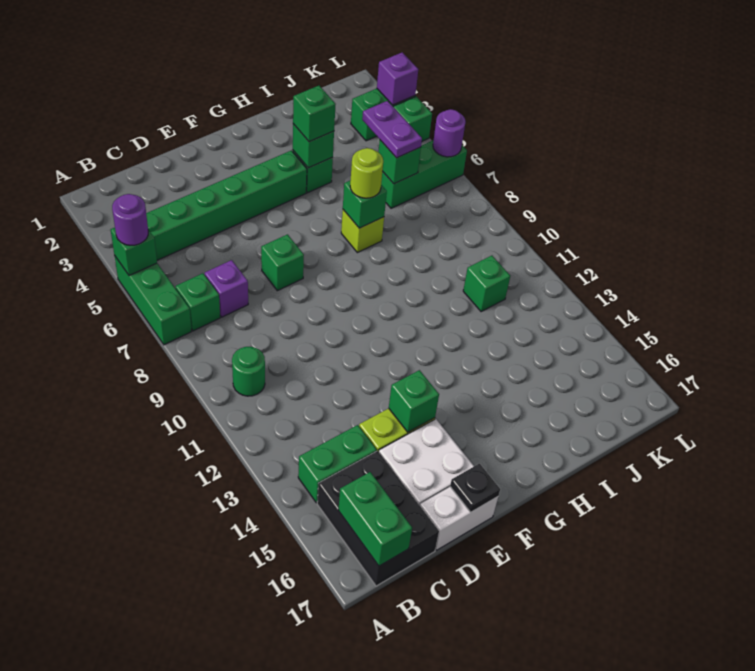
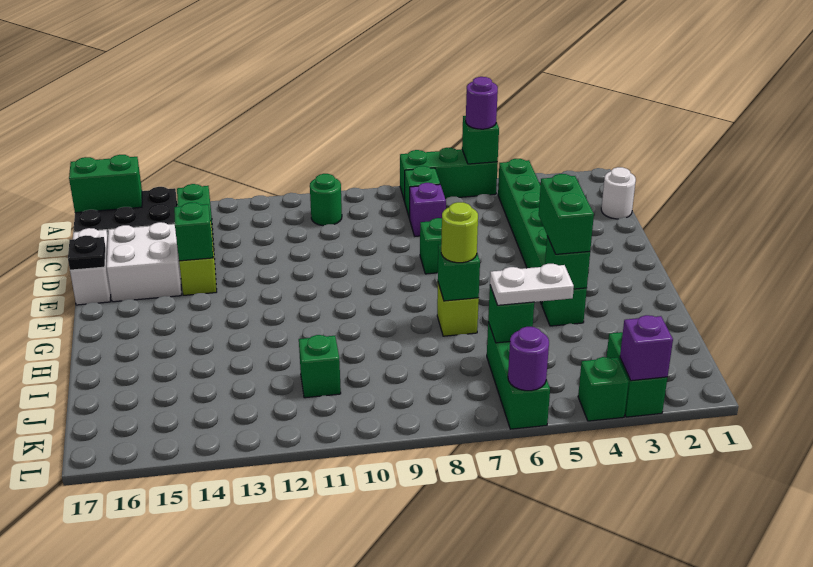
none -> white round brick C1 level 1
green brick H4 level 3 -> green brick G4:H4 level 3
purple plate J5:J6 level 3 -> white plate J5:J6 level 3

